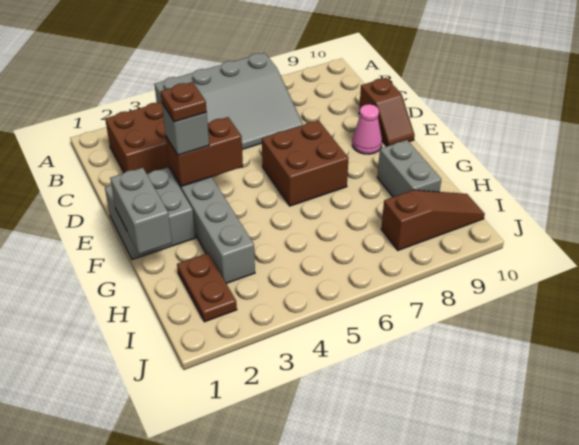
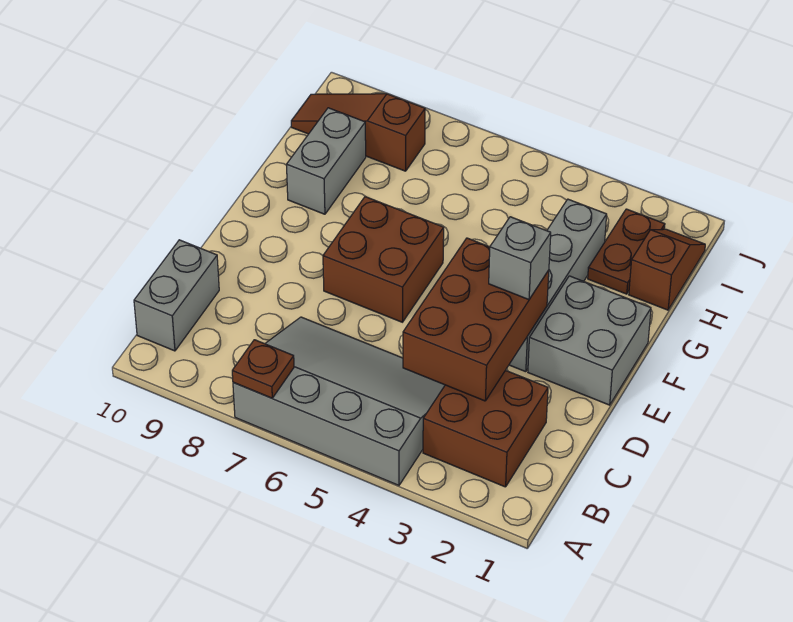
brown slope D10:E10 level 1 top D -> brown slope H1:I1 level 1 top H
brown brick E3:E4 level 2 -> brown brick C3:E4 level 2
brown plate E3 level 4 -> brown plate A7 level 2
pink cone E9 level 1 -> none
grey brick F1:G1 level 2 -> grey brick B10:C10 level 1

